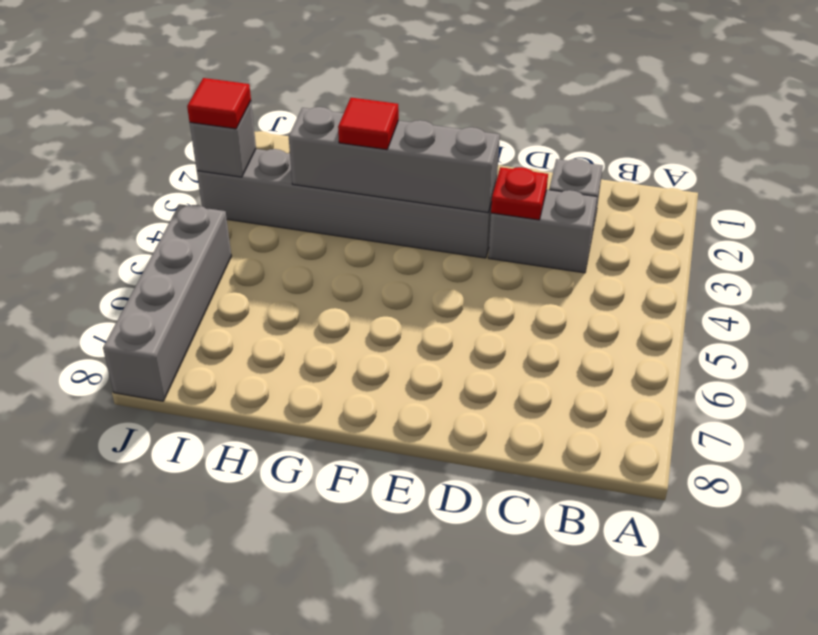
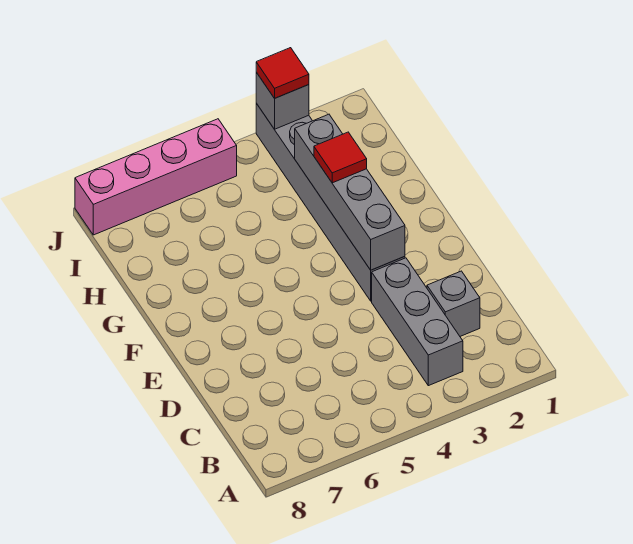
grey brick C3:D3 level 1 -> grey brick B3:D3 level 1
red plate D3 level 2 -> none
grey brick J5:J8 level 1 -> pink brick J5:J8 level 1

